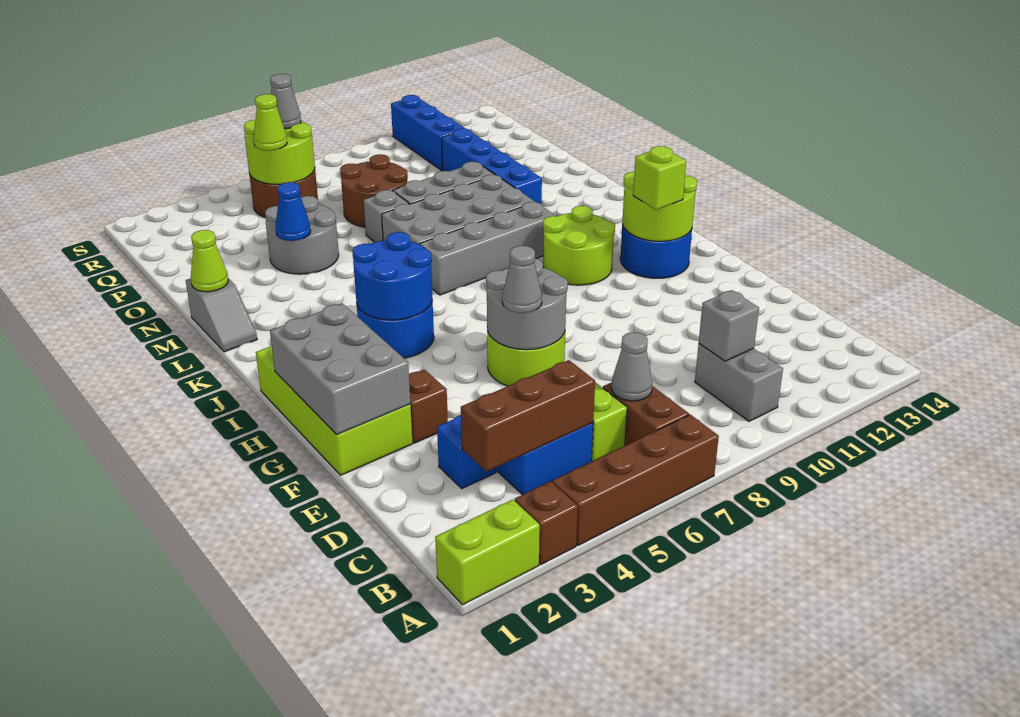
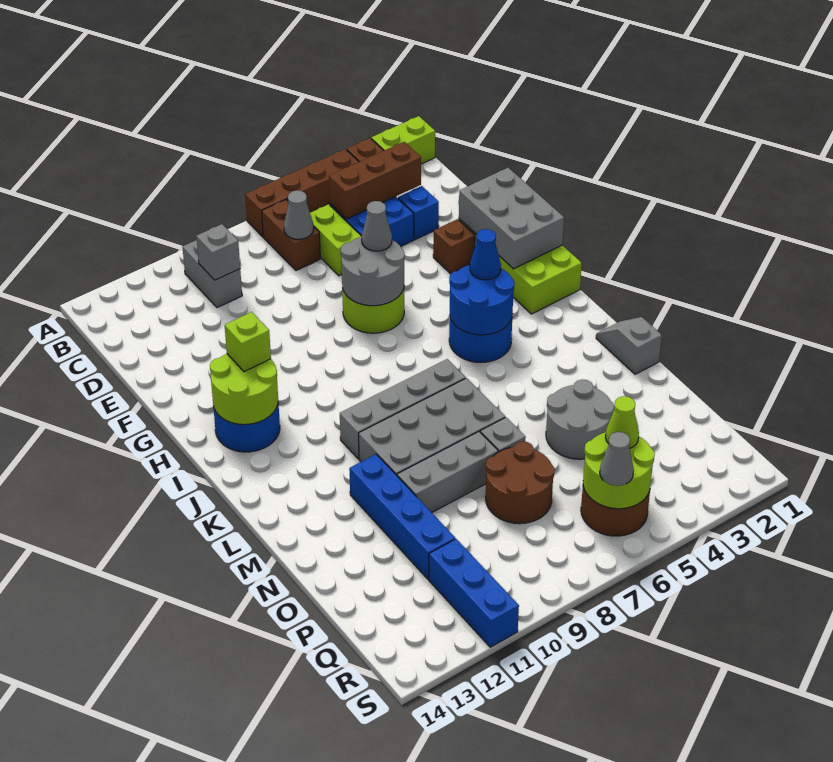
lime round brick I10:J11 level 1 -> none
lime cone M1 level 2 -> none
blue cone N4 level 2 -> blue cone I4 level 3

